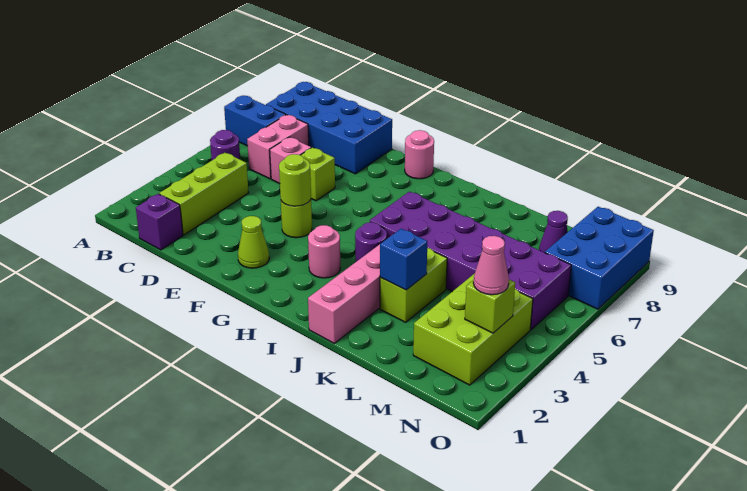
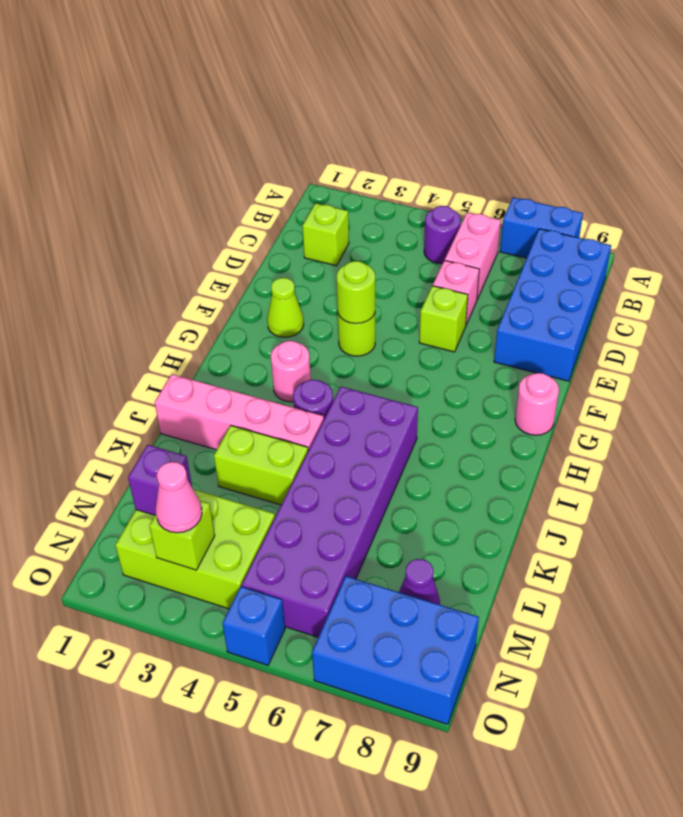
blue brick A7:B7 level 1 -> blue brick A7:A8 level 1
purple brick C1 level 1 -> purple brick M2 level 2
lime brick C2:C4 level 1 -> lime brick C2 level 1
pink brick C6:C7 level 1 -> pink brick B6:C6 level 1
blue brick K3 level 2 -> blue brick O5 level 1

